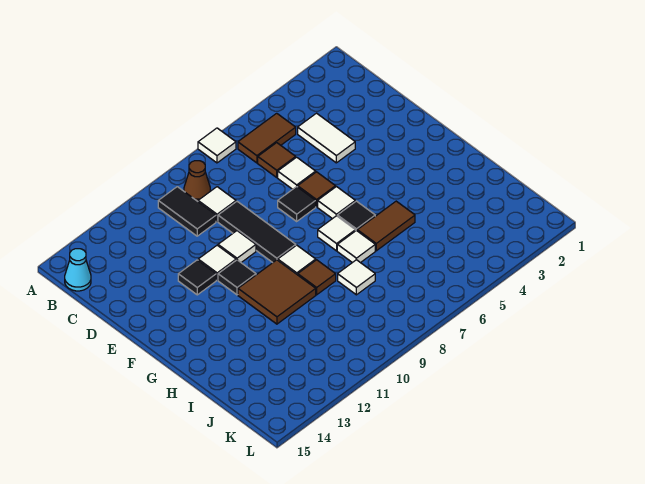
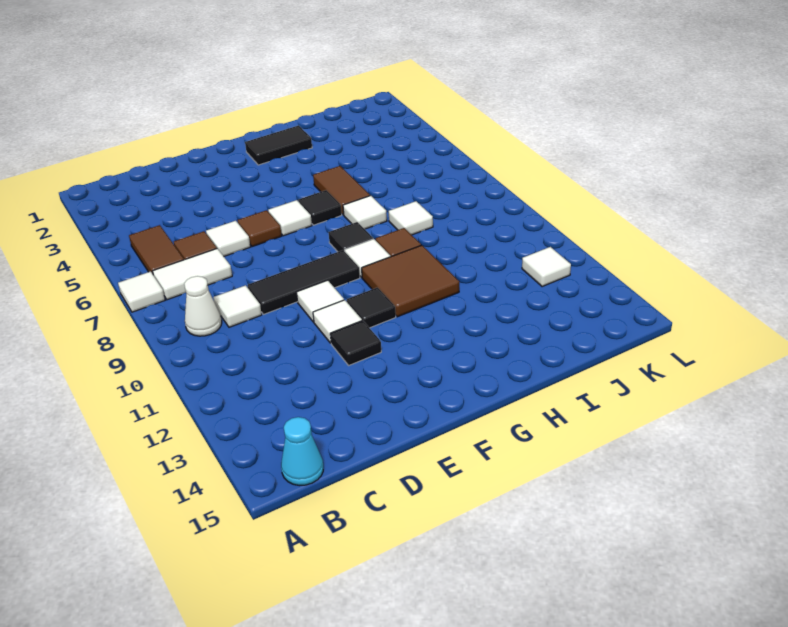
brown cone B9 level 1 -> white cone B9 level 1
black tile B10:C10 level 1 -> black tile G2:H2 level 1
white tile C4:D4 level 1 -> white tile B7:C7 level 1
black tile E7 level 1 -> black tile G8 level 1
white tile G7 level 1 -> white tile K12 level 1

